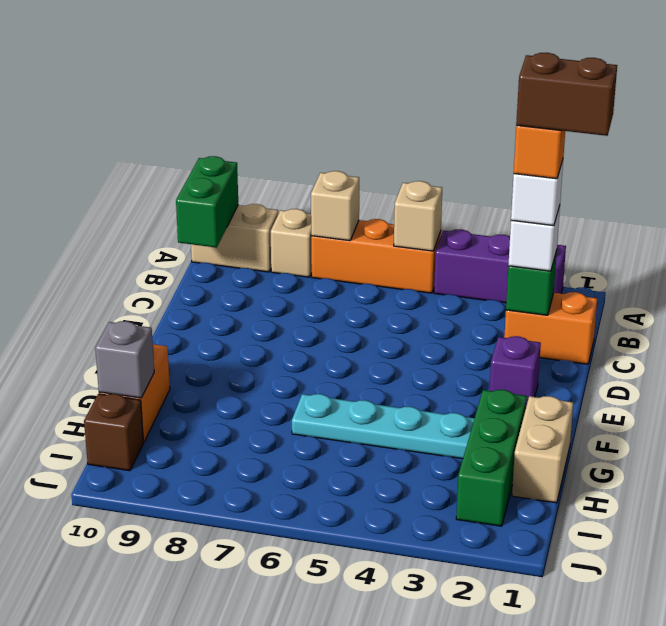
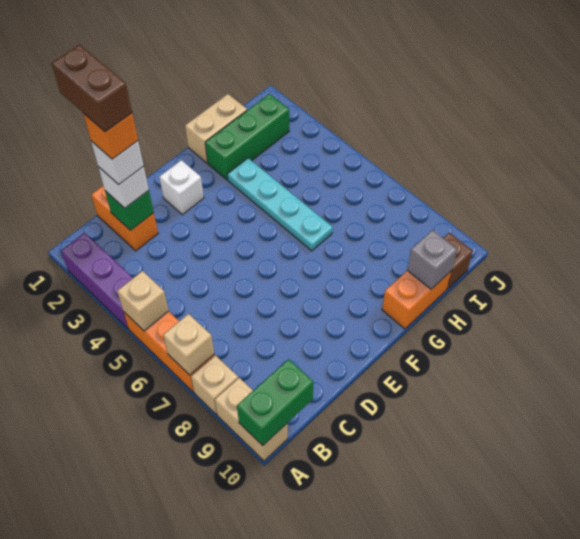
purple brick E2 level 1 -> white brick E2 level 1

